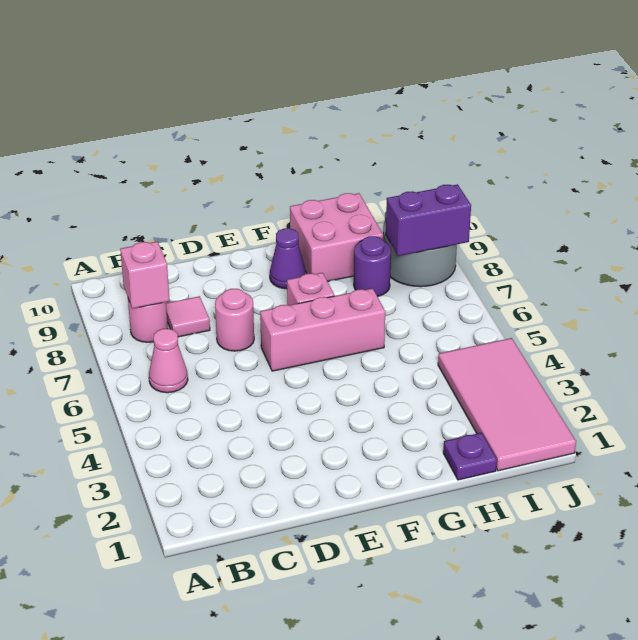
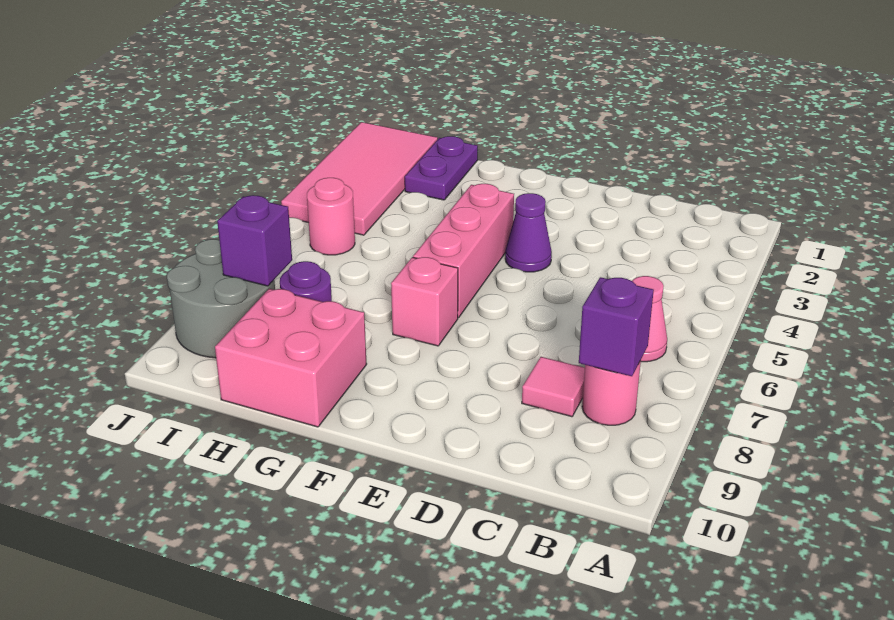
pink brick B8 level 2 -> purple brick B8 level 2
pink round brick D7 level 1 -> pink round brick I5 level 1
pink brick E6:G6 level 1 -> pink brick F4:F6 level 1
purple cone F9 level 1 -> purple cone E4 level 1
purple plate H1 level 1 -> purple plate H1:H2 level 1
purple brick I8:J8 level 2 -> purple brick I8 level 2

